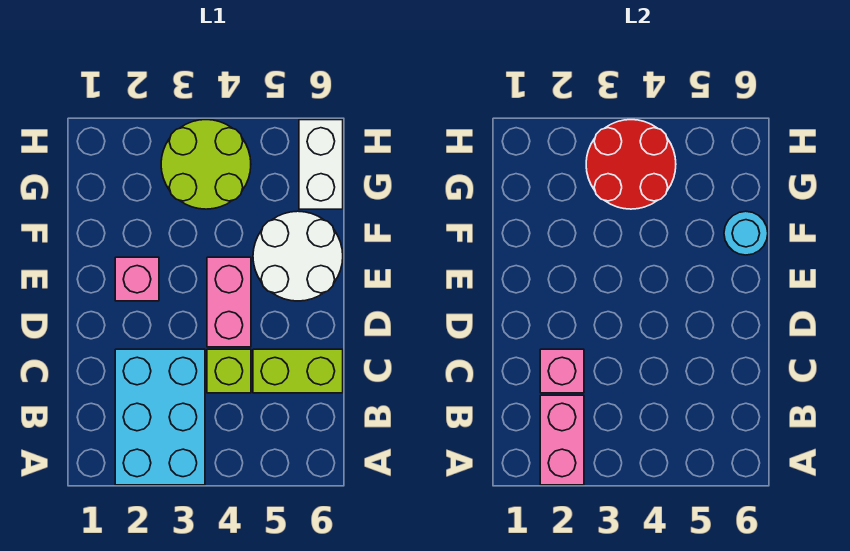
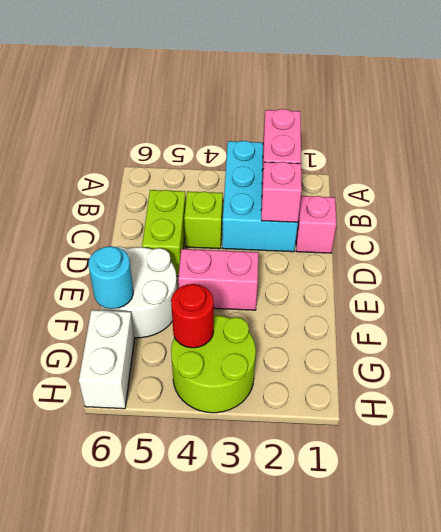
lime brick C5:C6 level 1 -> lime brick C5:D5 level 1
pink brick D4:E4 level 1 -> pink brick E3:E4 level 1
pink brick E2 level 1 -> pink brick C1 level 1
red round brick G3:H4 level 2 -> red round brick G4 level 2

